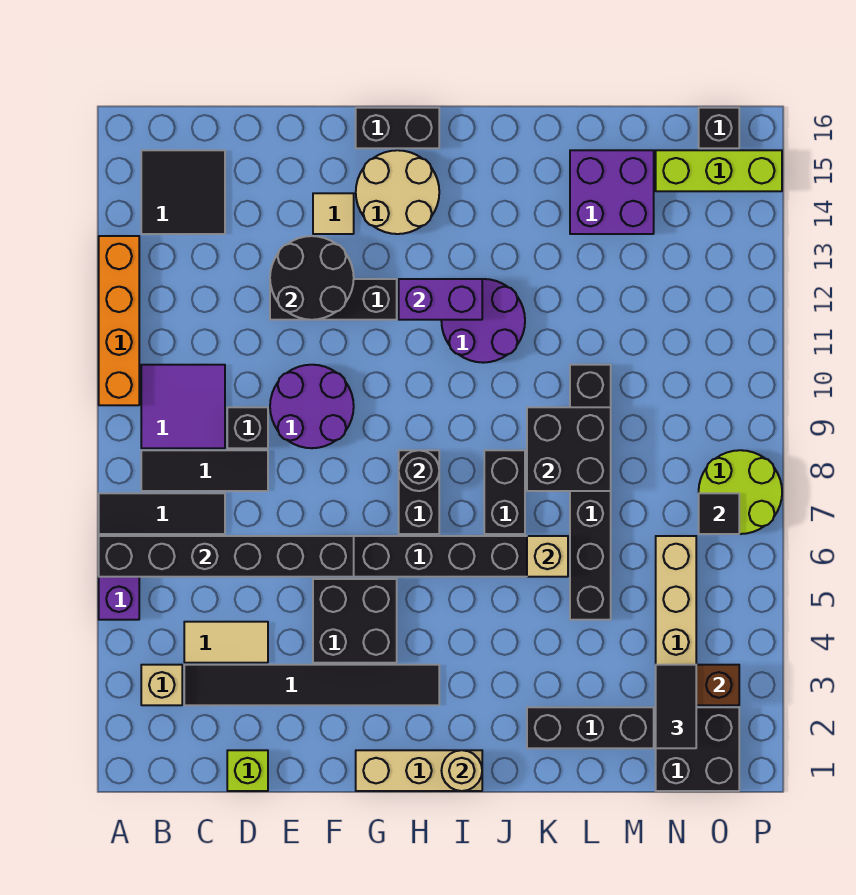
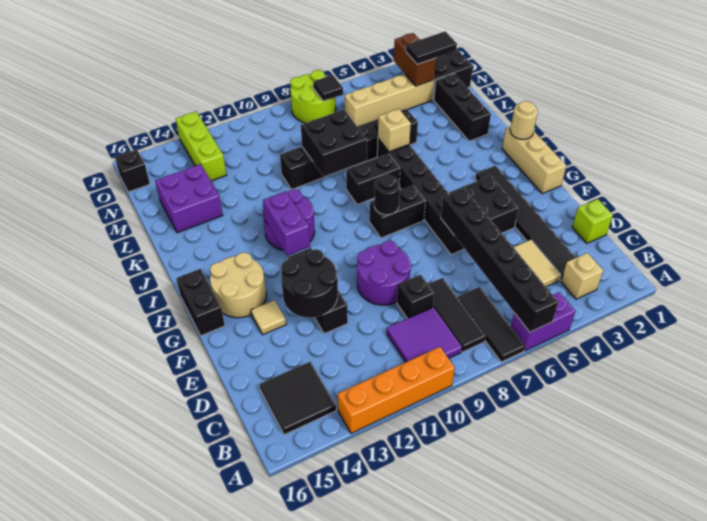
lime brick N15:P15 level 1 -> lime brick N13:P13 level 1

